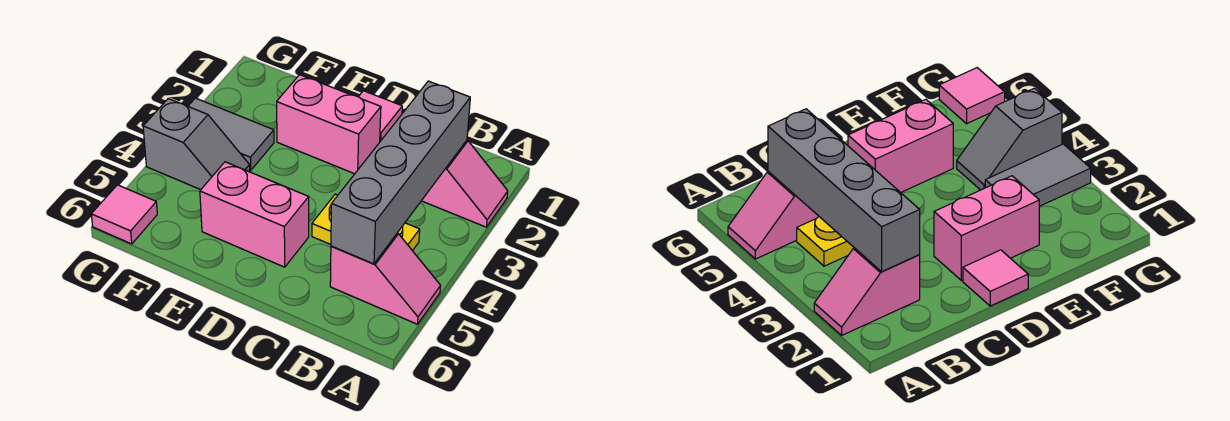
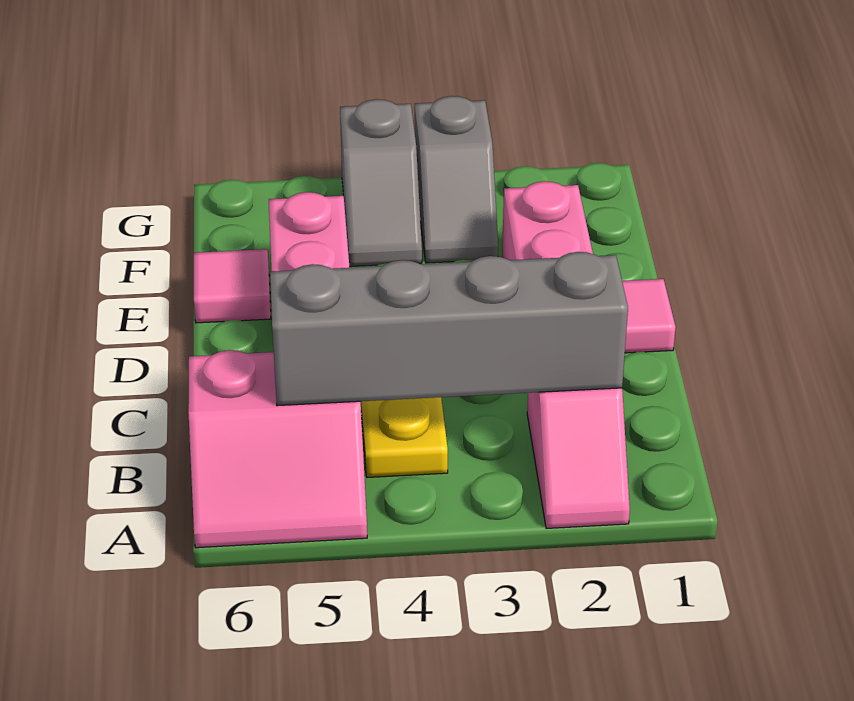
pink slope A5:B5 level 1 top B -> pink slope A5:B6 level 1 top B
grey tile F3:G3 level 1 -> grey slope F3:G3 level 1 top G
pink tile G6 level 1 -> pink tile E6 level 1

